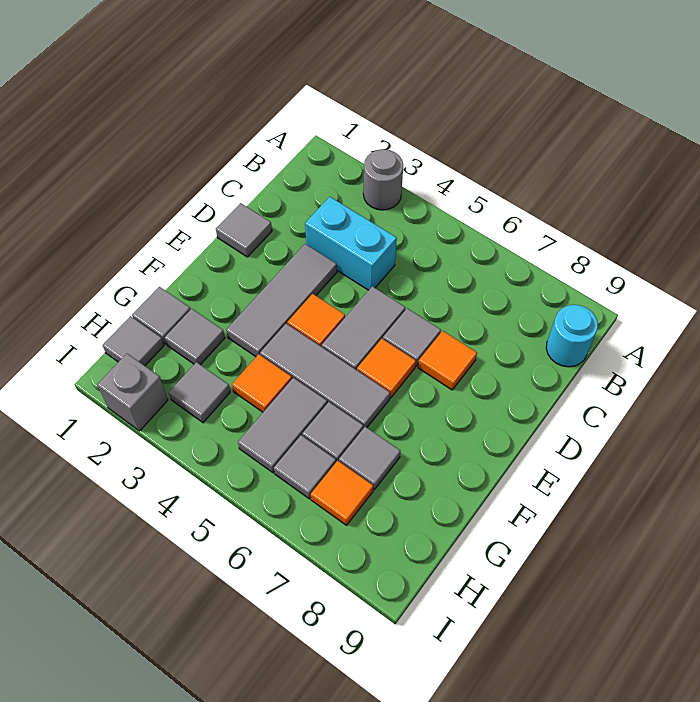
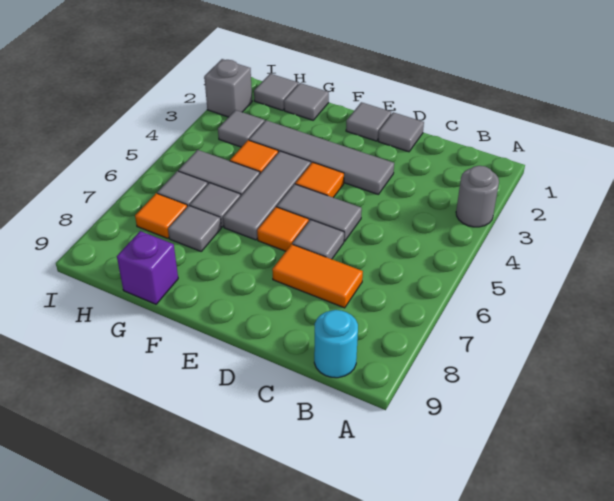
cyan brick C3:C4 level 1 -> none
grey tile D3:F3 level 1 -> grey tile D3:G3 level 1
orange tile D7 level 1 -> orange tile C7:D7 level 1
grey tile G2 level 1 -> grey tile E1 level 1
none -> purple brick G9 level 1

